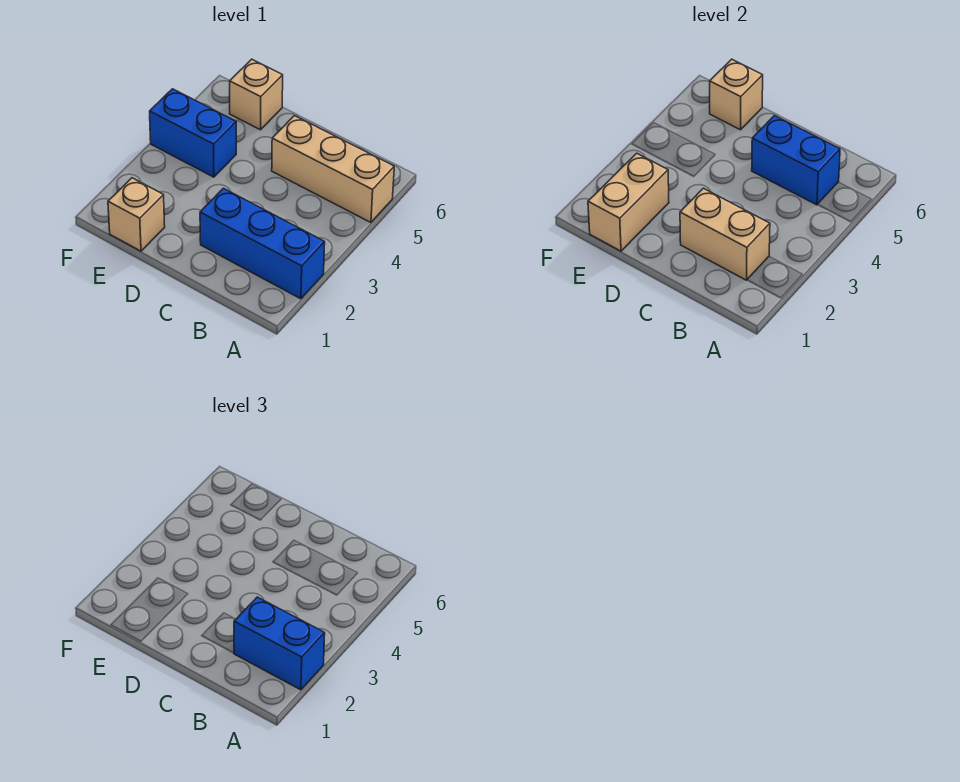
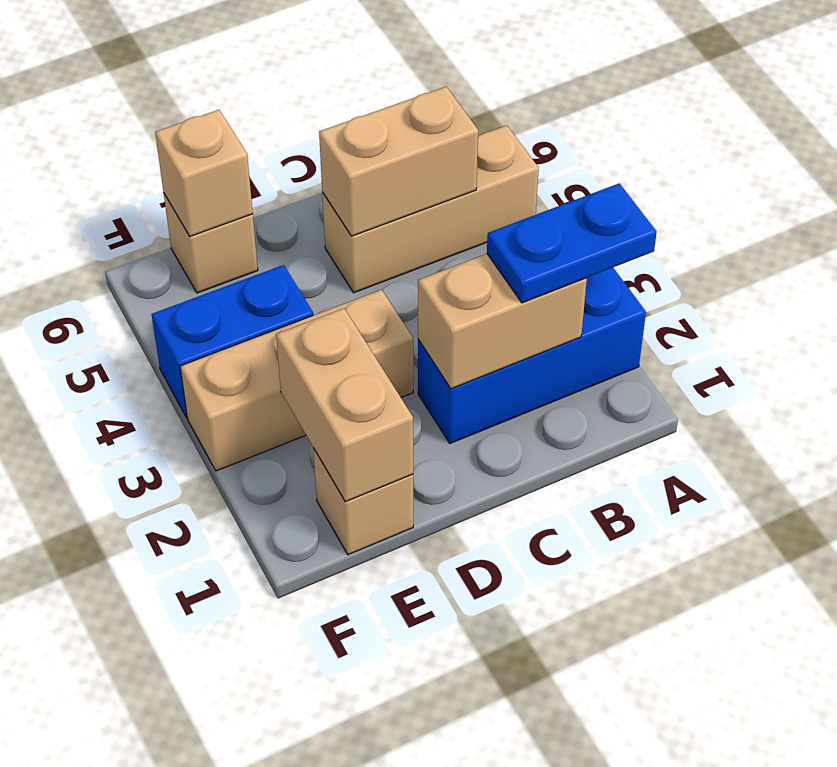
blue brick A2:B2 level 3 -> blue plate A2:B2 level 3
blue brick B5:C5 level 2 -> tan brick B5:C5 level 2
none -> tan brick D3:F3 level 1

